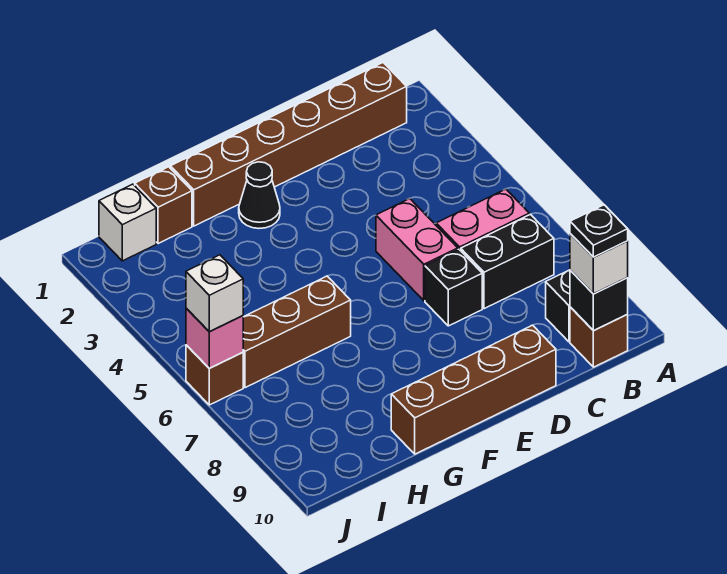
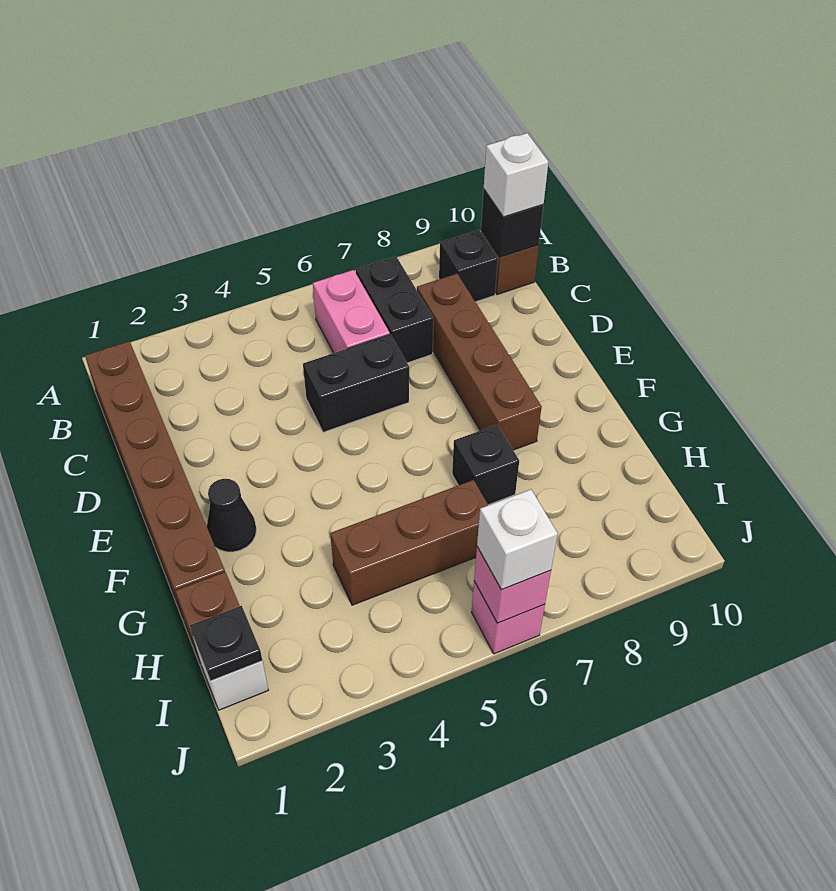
black plate B10 level 4 -> black plate I1 level 2
pink brick D5:D6 level 1 -> black brick D5:D6 level 1
black brick D7 level 1 -> black brick G7 level 1
brown brick D10:G10 level 1 -> brown brick C8:F8 level 1
brown brick G6:I6 level 1 -> brown brick H4:H6 level 1
brown brick J6 level 1 -> pink brick J6 level 1

